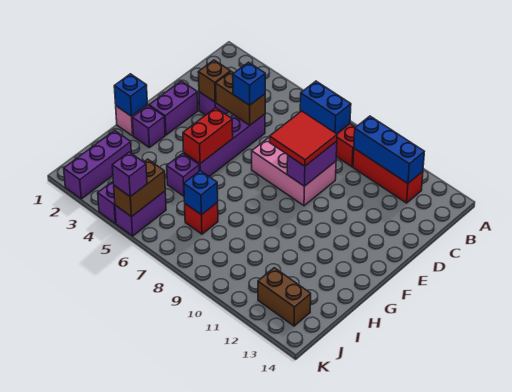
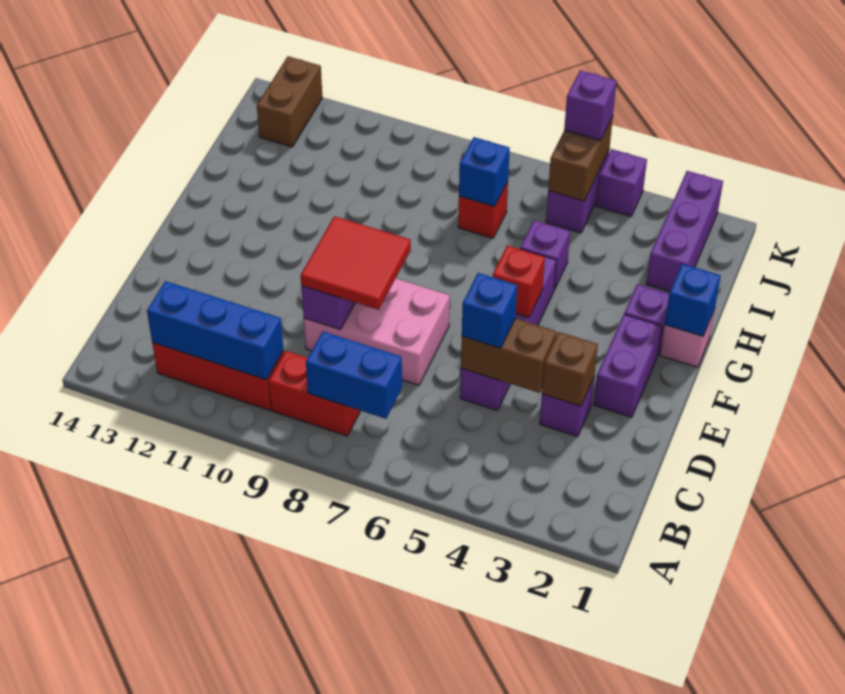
red brick F5:G5 level 2 -> red brick F5 level 2
brown brick J12:J13 level 1 -> brown brick J13:K13 level 1

